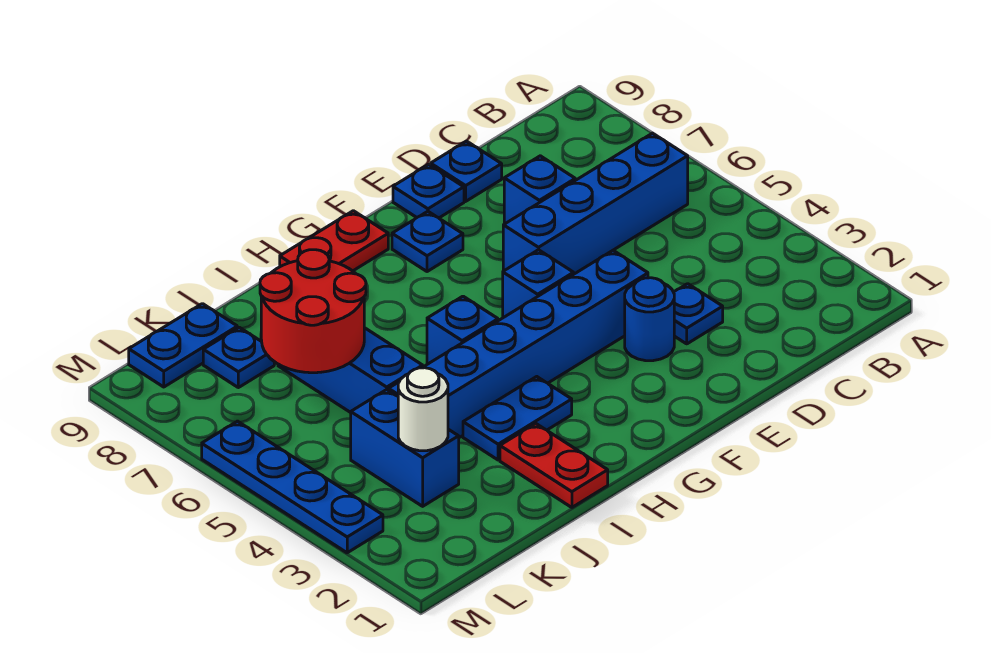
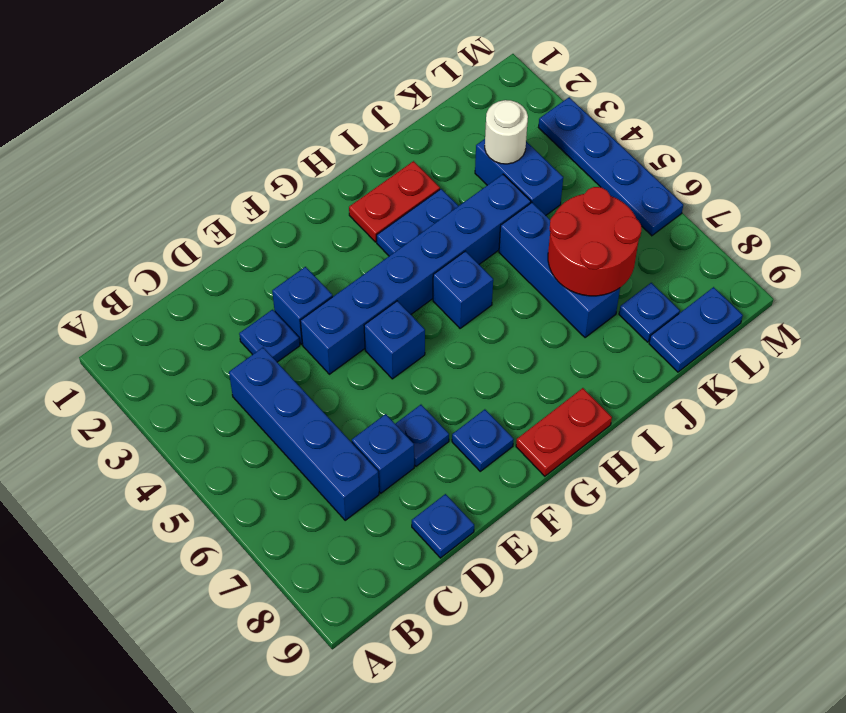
blue brick B6:E6 level 1 -> blue brick C4:C7 level 1
blue round brick E3 level 1 -> blue brick E3 level 1
blue plate E9 level 1 -> blue plate E7 level 1
red plate I1:I2 level 1 -> red plate H2:I2 level 1

